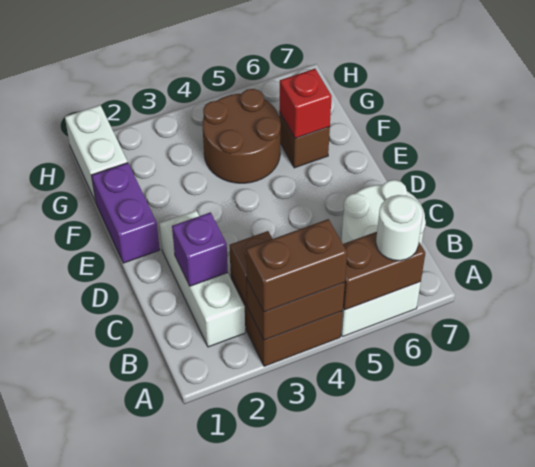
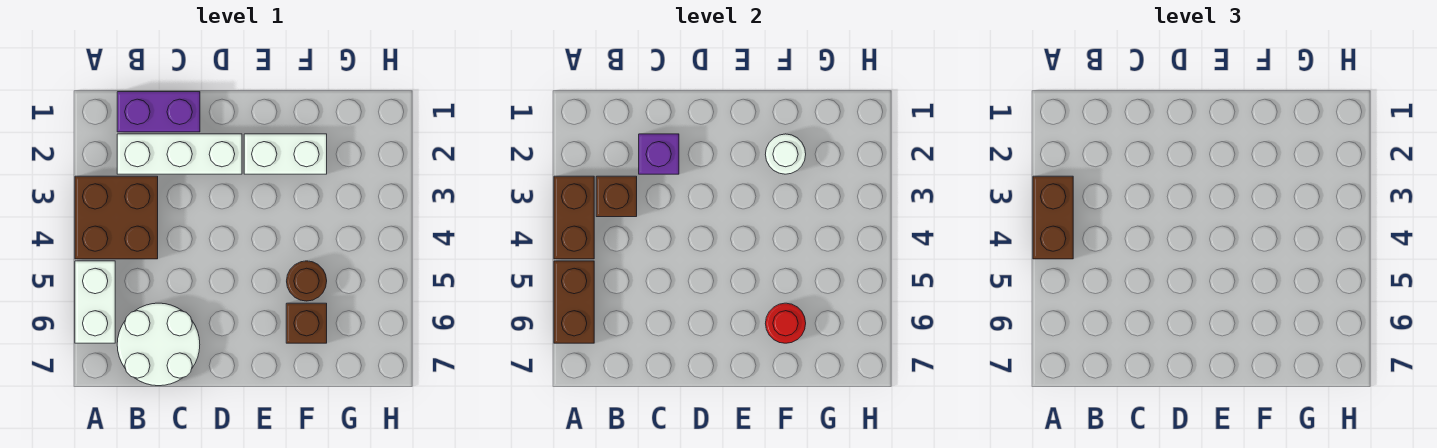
white round brick A6 level 3 -> white round brick F2 level 2
purple brick E1:F1 level 1 -> purple brick B1:C1 level 1
brown round brick F4:G5 level 1 -> brown round brick F5 level 1
red brick F6 level 2 -> red round brick F6 level 2
white brick G1:H1 level 1 -> white brick E2:F2 level 1

